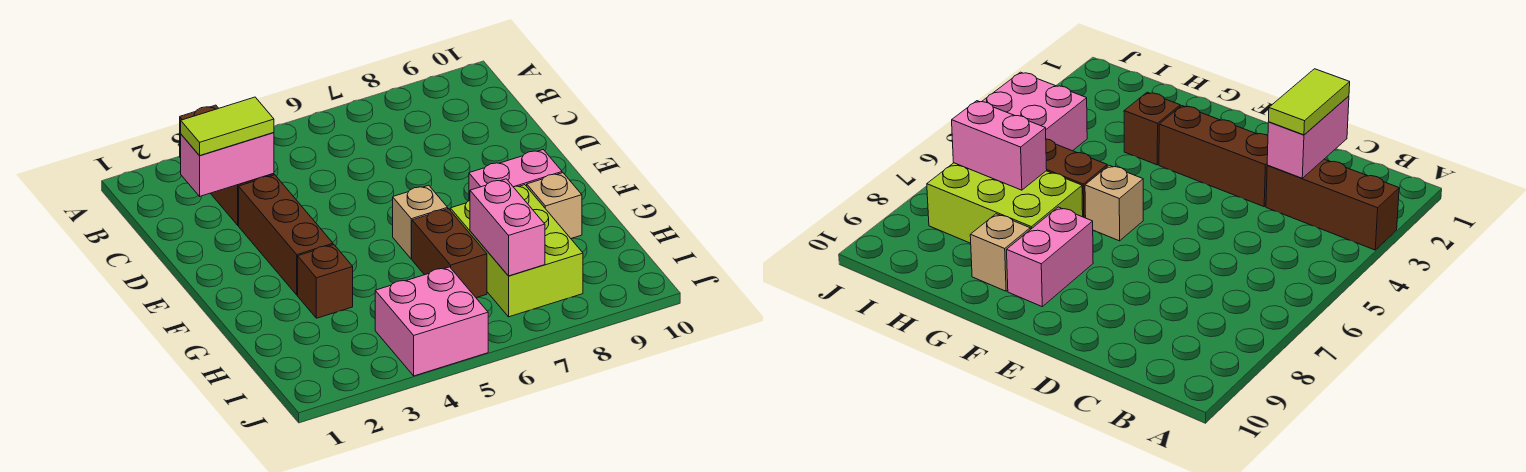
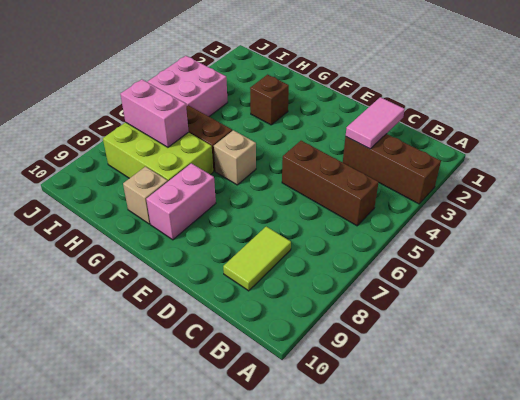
pink brick C2:C3 level 2 -> pink tile C2:C3 level 2
lime tile C2:C3 level 3 -> lime tile C8:C9 level 1
brown brick D3:F3 level 1 -> brown brick B5:D5 level 1

